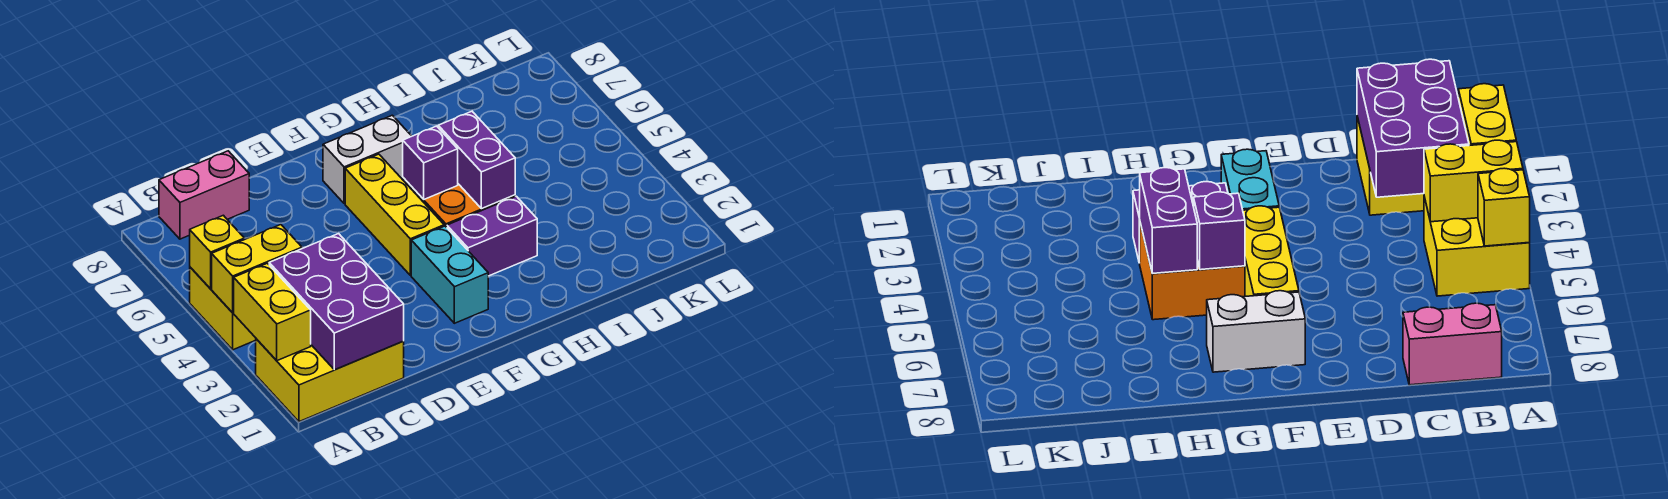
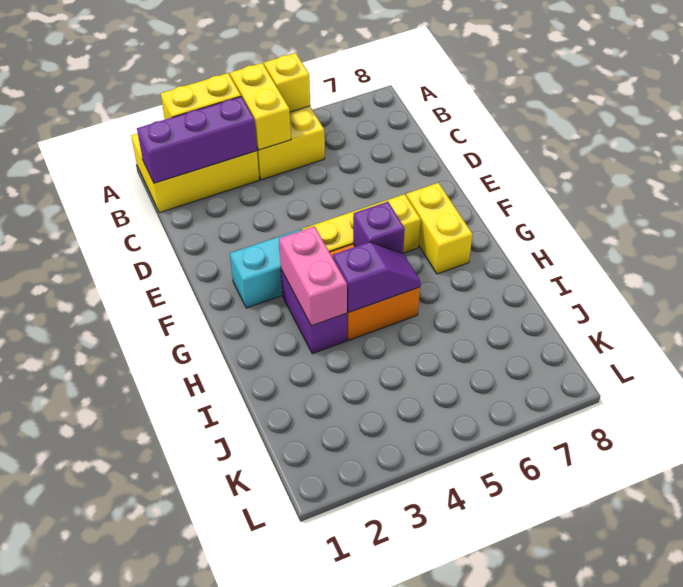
yellow brick A1:C2 level 1 -> yellow brick A1:B3 level 1
purple brick B1:C3 level 2 -> purple brick B1:B3 level 2
pink brick B8:C8 level 1 -> pink brick G3:H3 level 2
white brick F7:G7 level 1 -> yellow brick F7:G7 level 1
purple brick H4:H5 level 2 -> purple slope H4:H5 level 2 top 4

